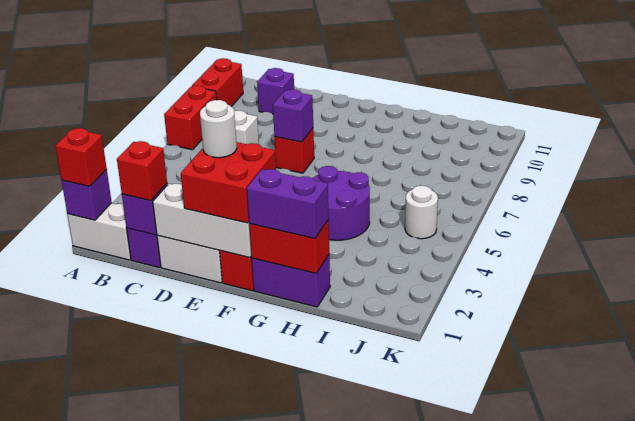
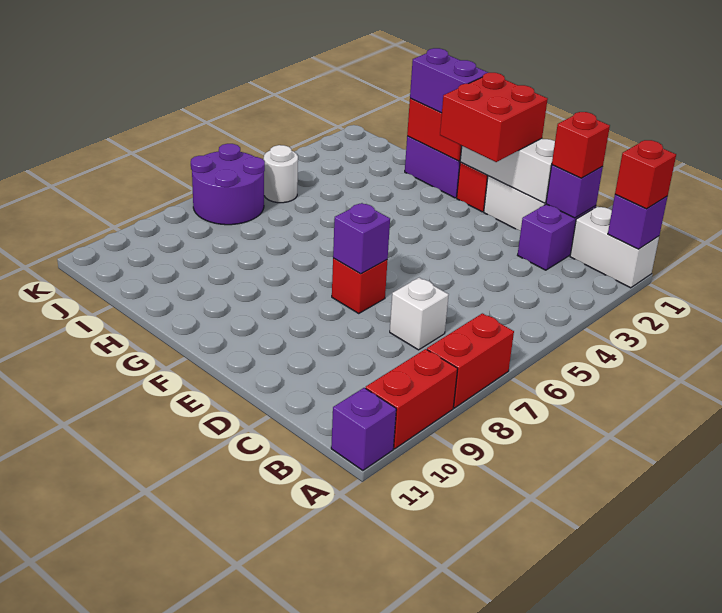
purple brick C10 level 1 -> purple brick A11 level 1
white round brick E2 level 4 -> none
purple round brick G4:H5 level 1 -> purple round brick J6:K7 level 1

